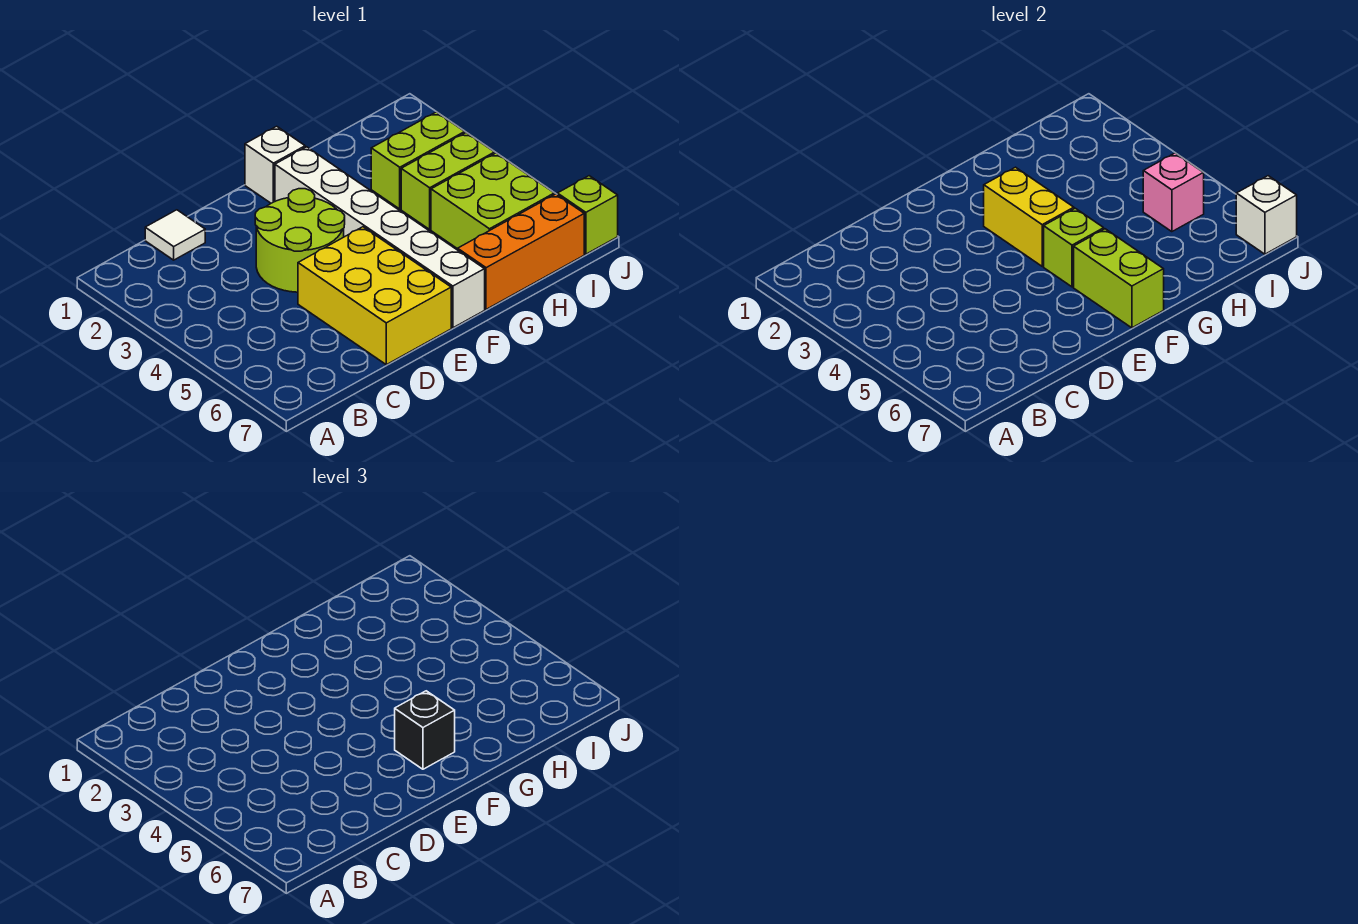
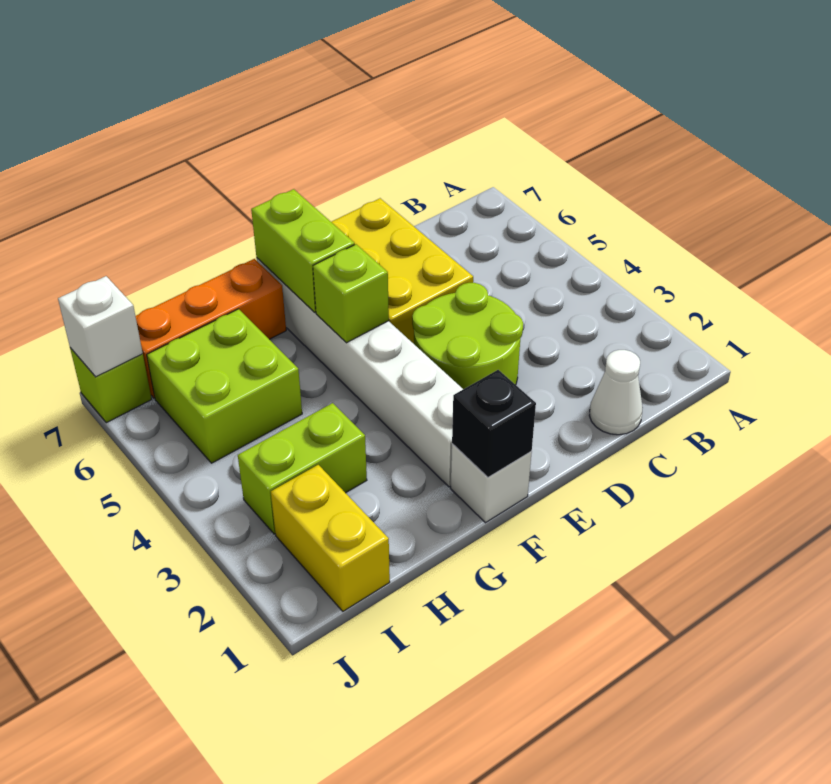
white tile C1 level 1 -> white cone C1 level 1
yellow brick F3:F4 level 2 -> yellow brick I1:I2 level 1
black brick F6 level 3 -> black brick F1 level 2
lime brick H4:I4 level 1 -> none
pink brick I5 level 2 -> none

